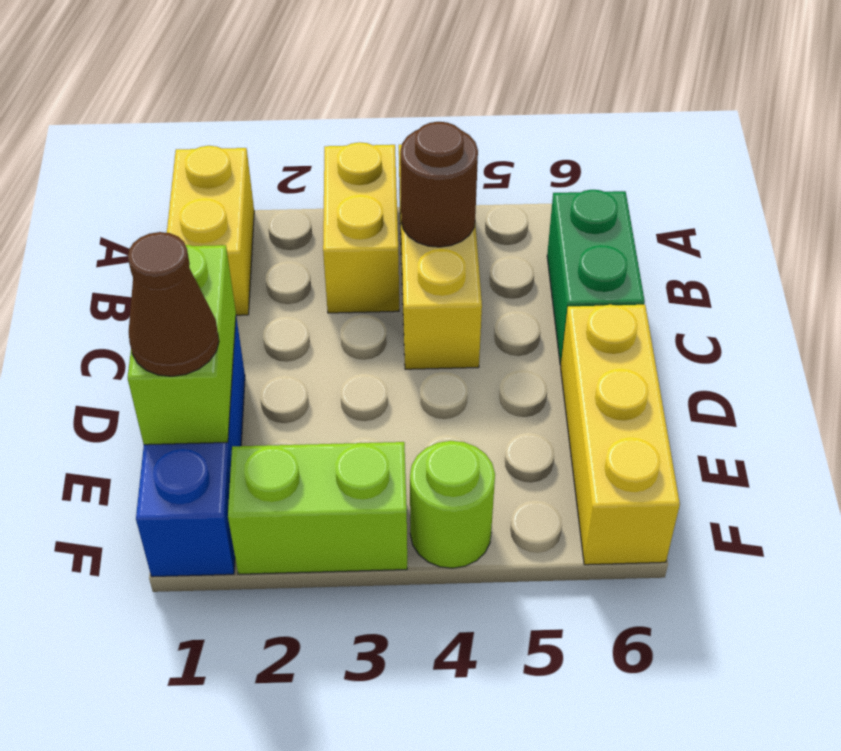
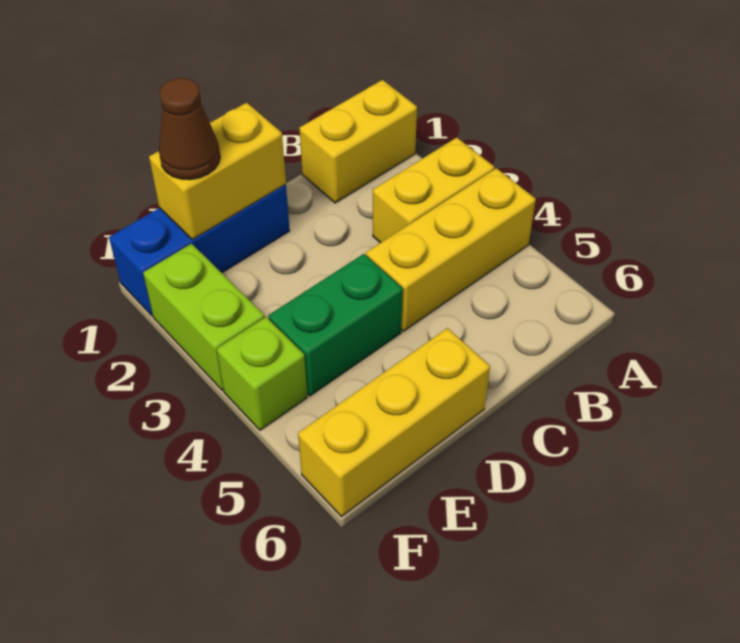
brown round brick B4 level 2 -> none
green brick B6:C6 level 1 -> green brick D4:E4 level 1
lime brick D1:E1 level 2 -> yellow brick D1:E1 level 2
lime round brick F4 level 1 -> lime brick F4 level 1

